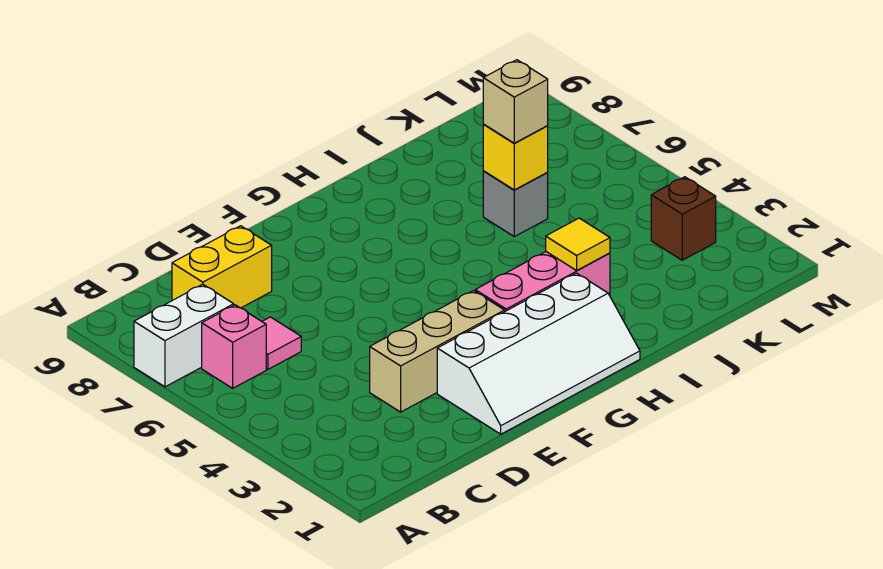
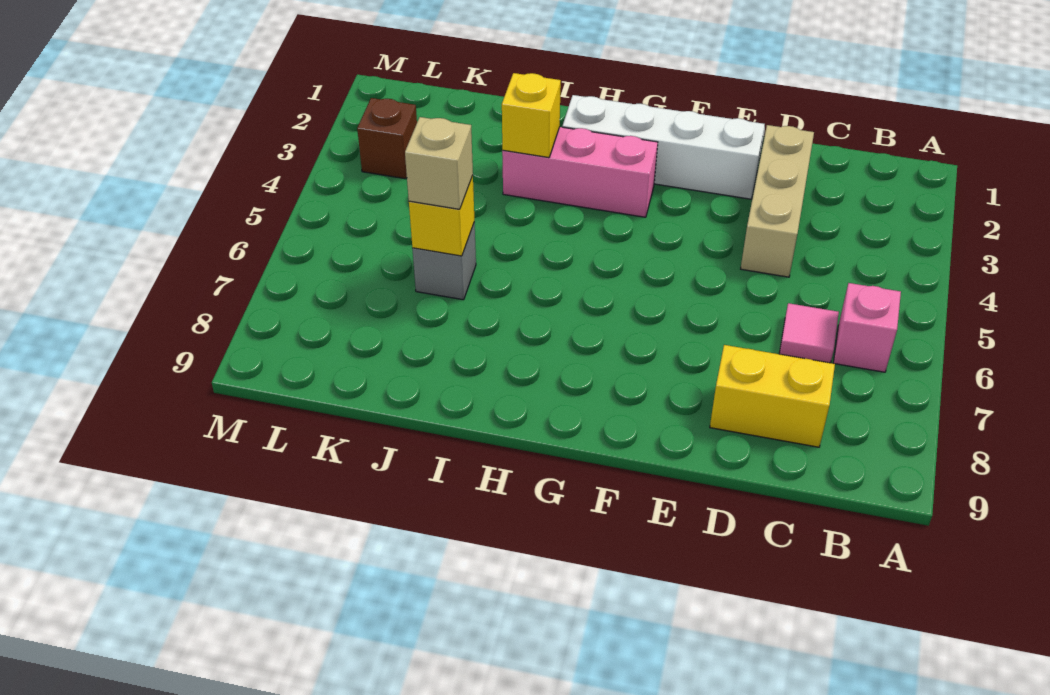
white brick A7:B7 level 1 -> none
tan brick D3:F3 level 1 -> tan brick D2:D4 level 1
yellow tile I3 level 2 -> yellow brick I3 level 2

